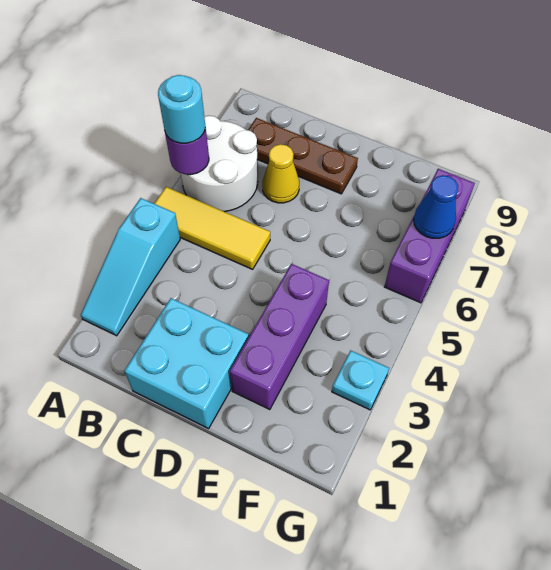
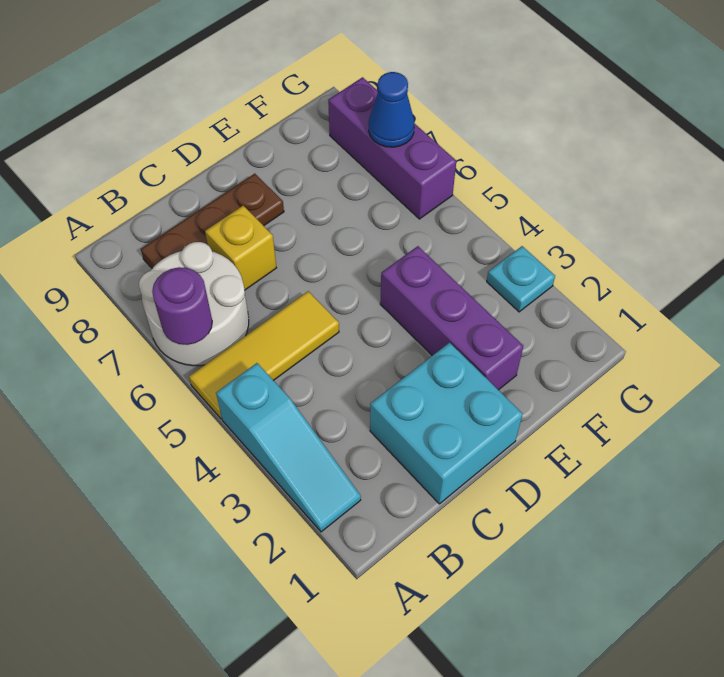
cyan round brick A6 level 3 -> none
yellow cone C7 level 1 -> yellow brick C7 level 1

